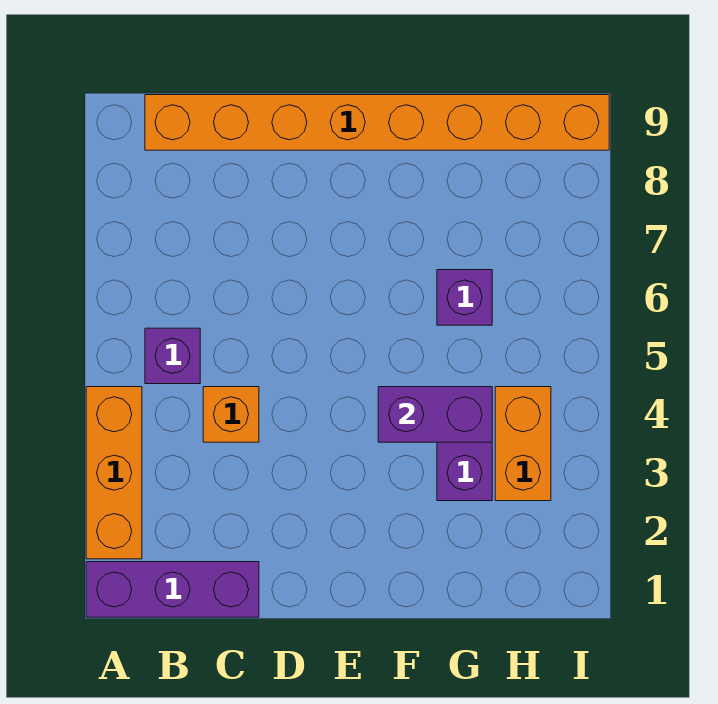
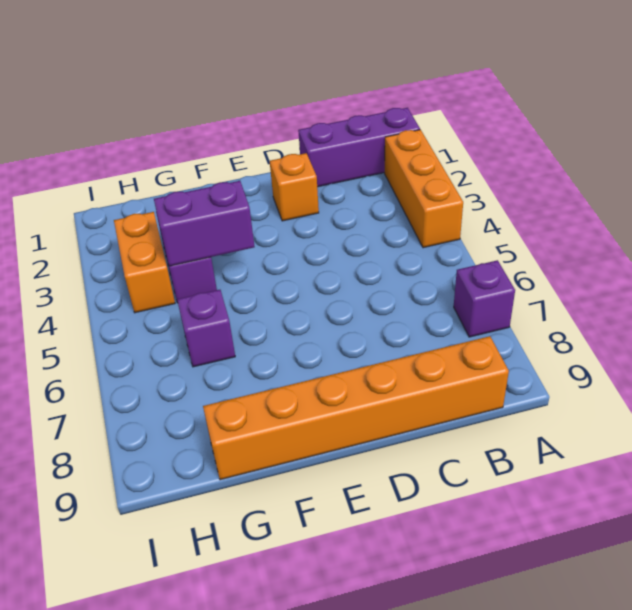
purple brick B5 level 1 -> purple brick A7 level 1
orange brick B9:I9 level 1 -> orange brick B9:G9 level 1
orange brick C4 level 1 -> orange brick D2 level 1

